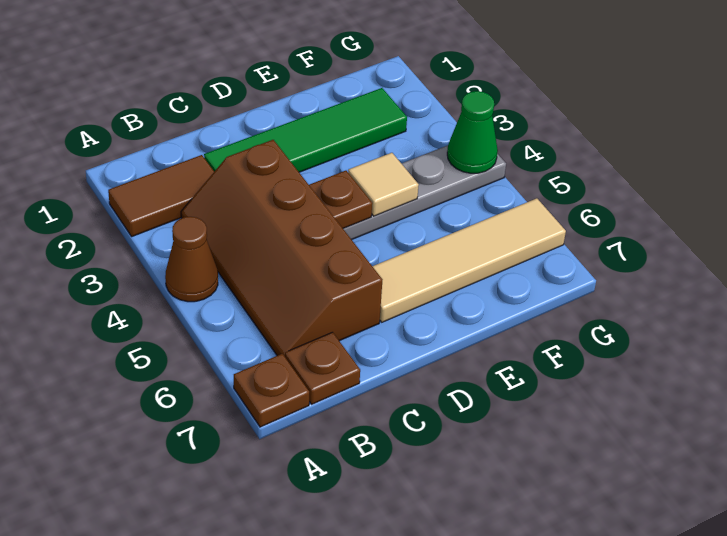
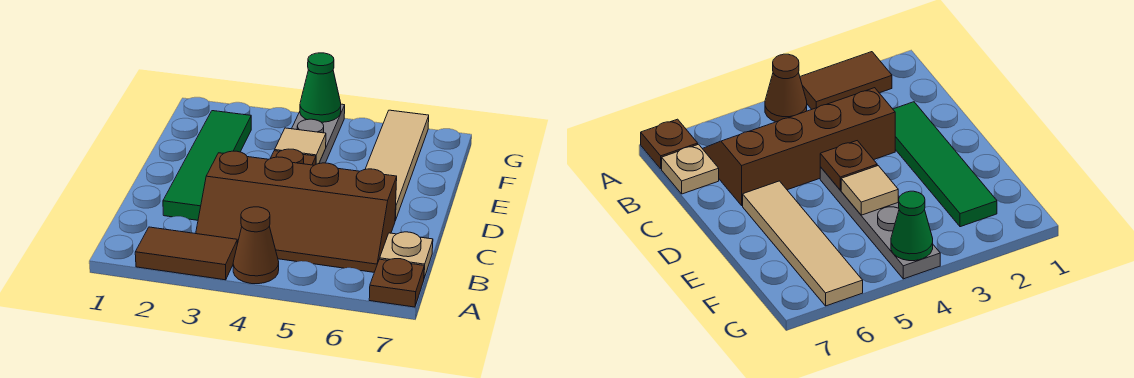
brown tile A2:B2 level 1 -> brown tile A2:A3 level 1
brown plate B7 level 1 -> tan plate B7 level 1

